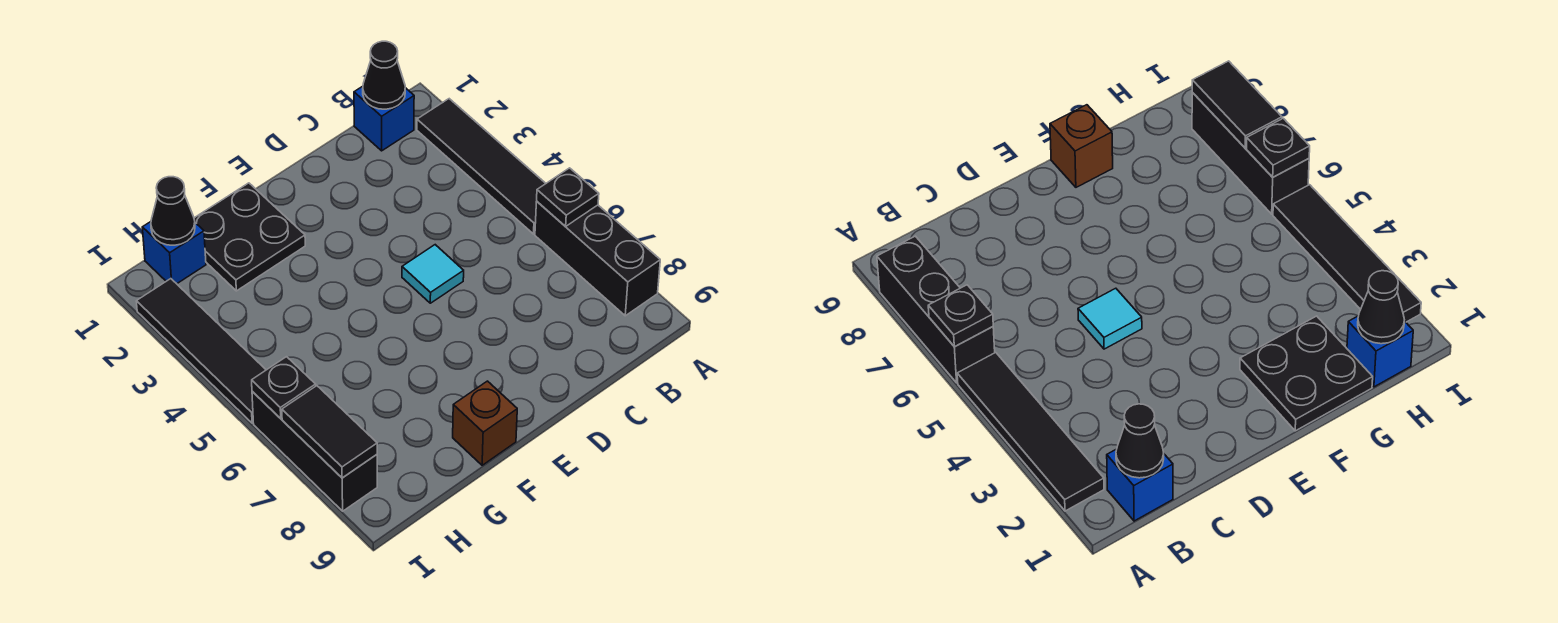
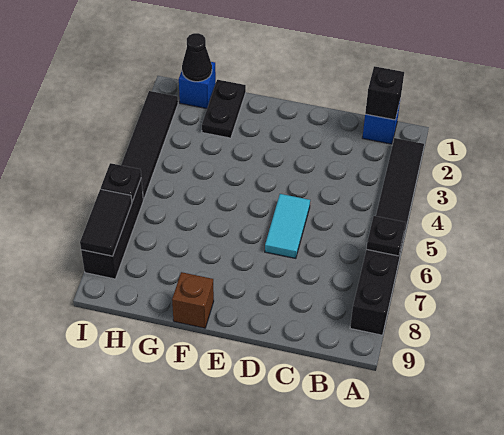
black cone B1 level 2 -> black brick B1 level 2
cyan tile D5 level 1 -> cyan tile D5:D6 level 1
black plate F1:G2 level 1 -> black plate G1:G2 level 1

